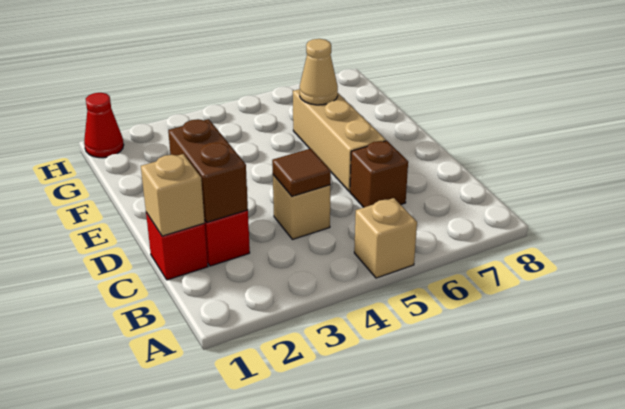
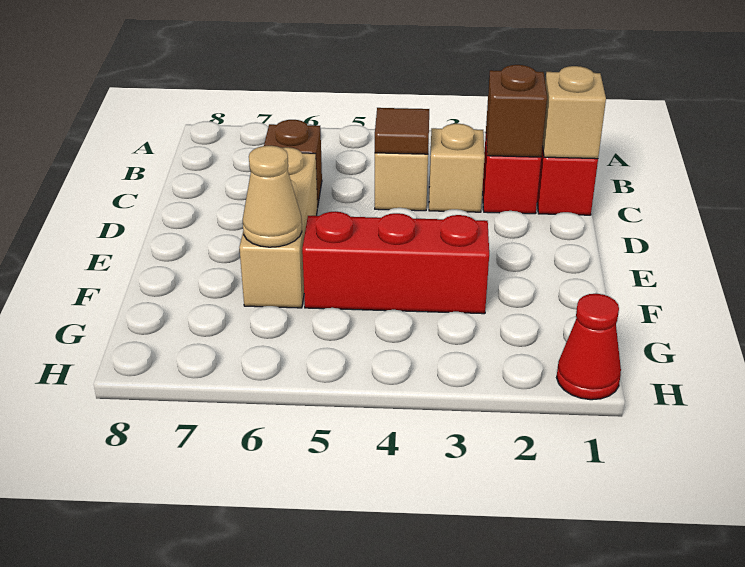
tan brick A5 level 1 -> tan brick C3 level 1
brown brick C2:D2 level 2 -> brown brick C2 level 2
none -> red brick F3:F5 level 1

